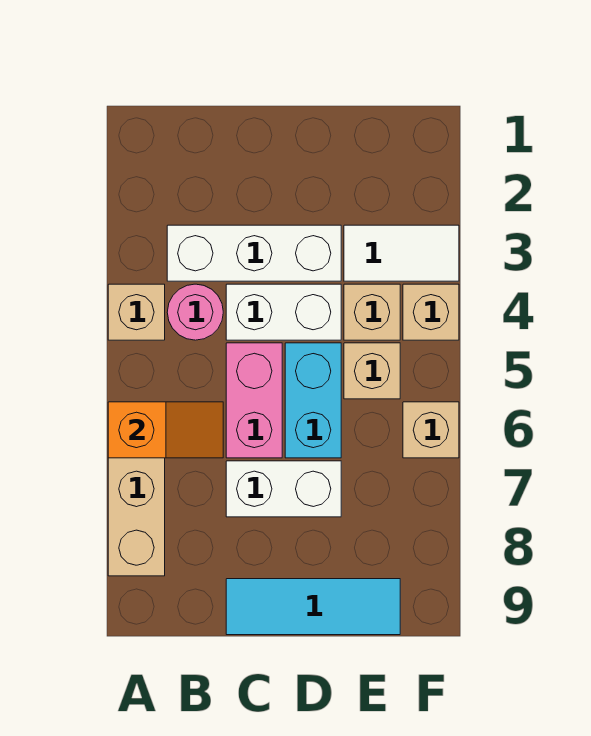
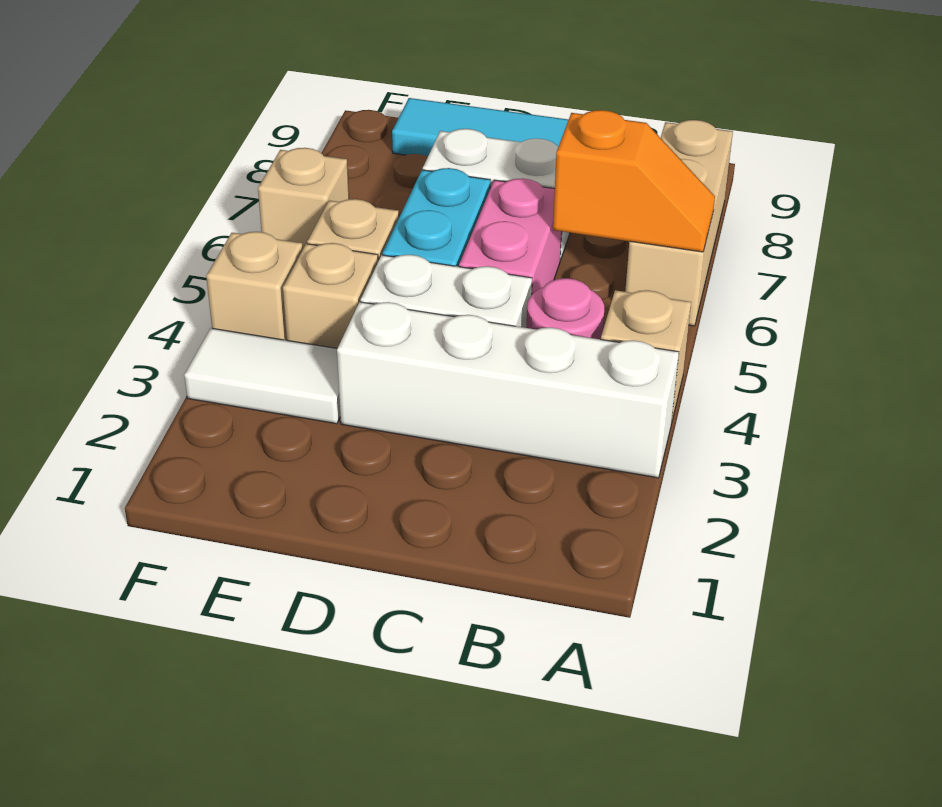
orange slope A6:B6 level 2 top A -> orange slope A6:B6 level 2 top B
white brick B3:D3 level 1 -> white brick A3:D3 level 1

